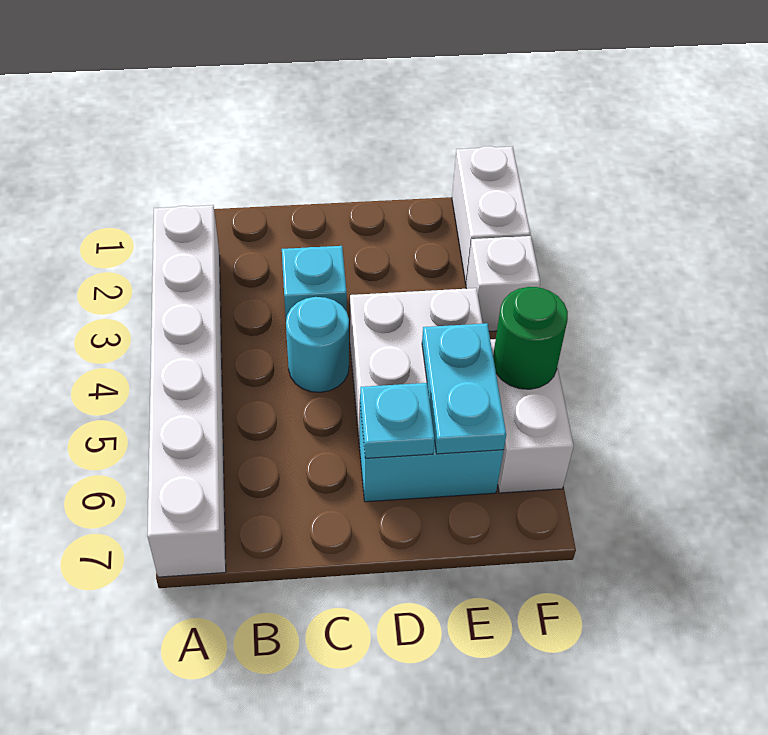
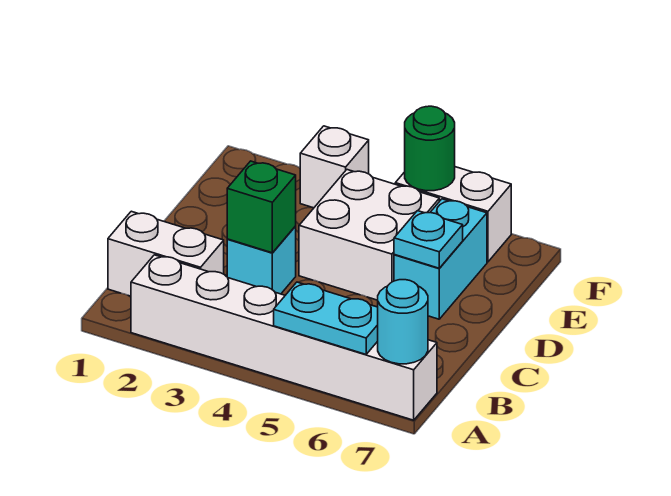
none -> green brick C3 level 2
cyan round brick C4 level 1 -> cyan round brick A7 level 2
cyan plate E5:E6 level 2 -> cyan plate A5:A6 level 2
white brick F1:F2 level 1 -> white brick B1:B2 level 1

